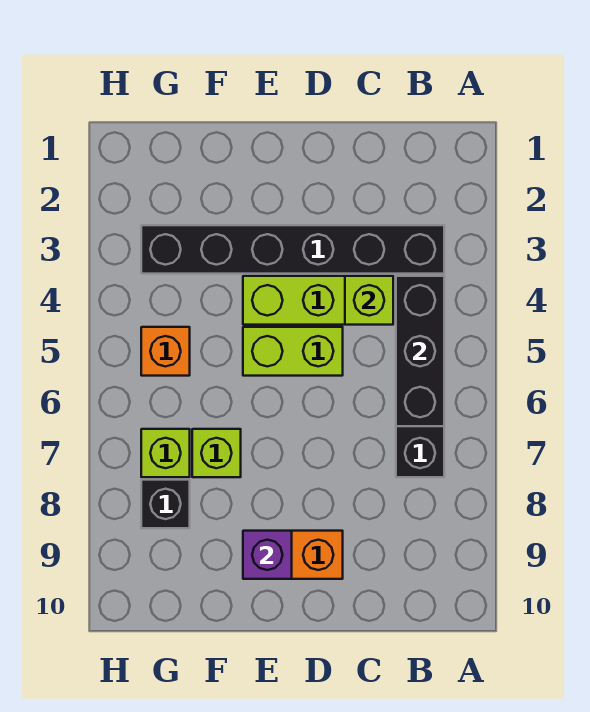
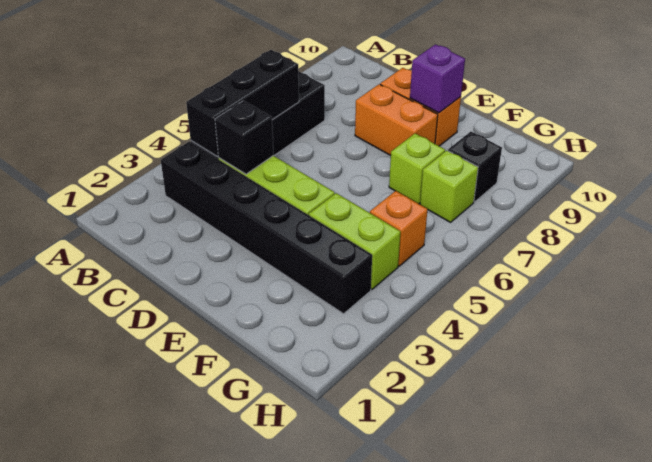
lime brick C4 level 2 -> black brick C4 level 2
lime brick D5:E5 level 1 -> lime brick F4:G4 level 1
none -> orange brick D8:E8 level 1

